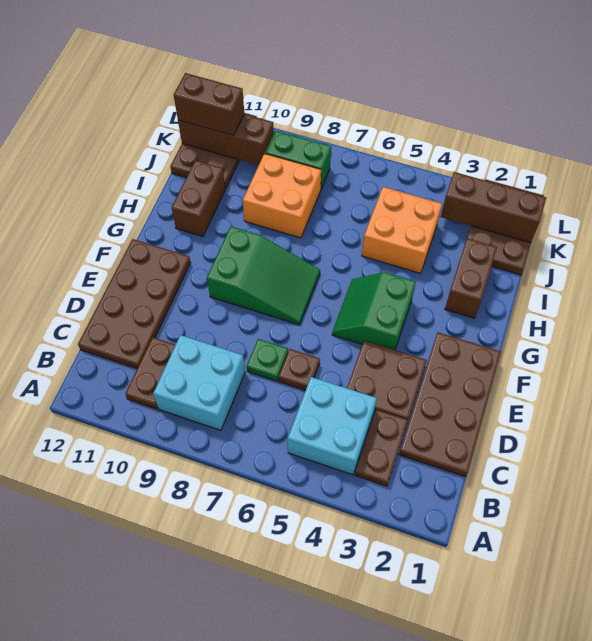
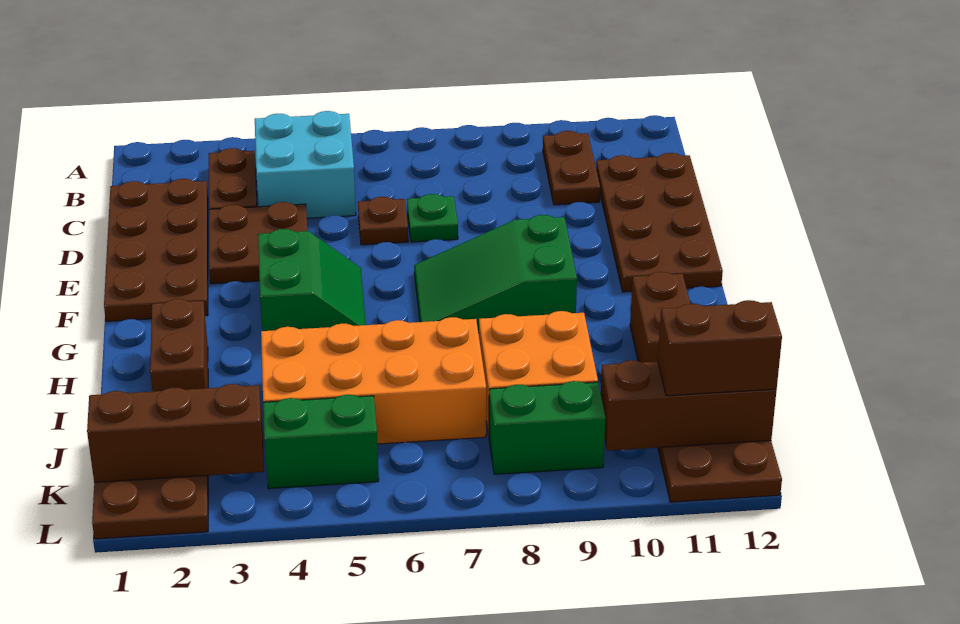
cyan brick B8:C9 level 1 -> none
orange brick I4:J5 level 1 -> orange brick I4:J7 level 1
none -> green brick K4:K5 level 1

